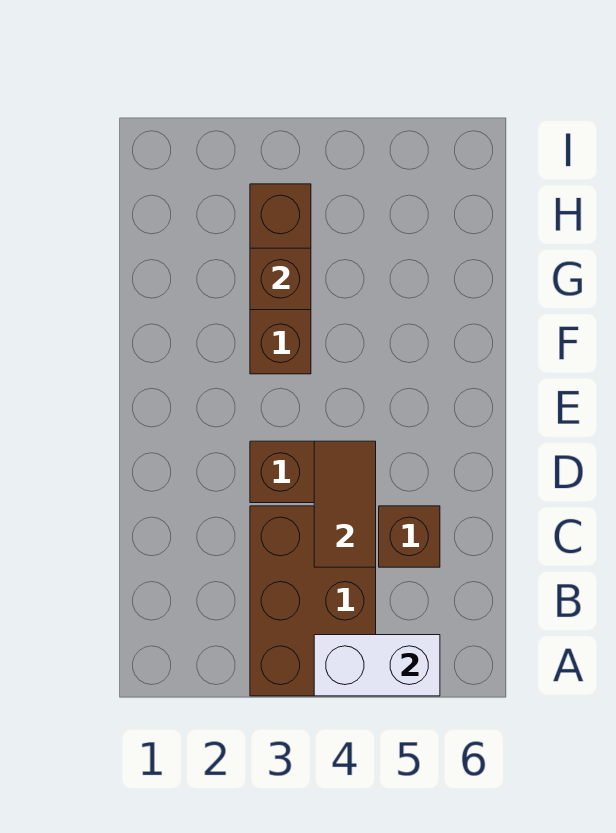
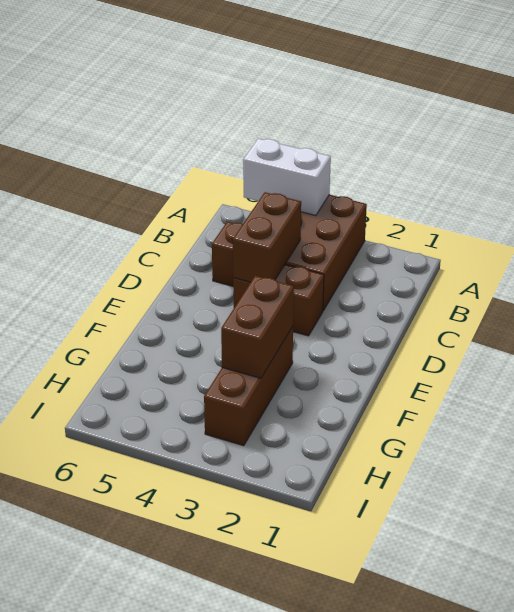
brown tile C4:D4 level 2 -> brown brick C4:D4 level 2
brown brick G3 level 2 -> brown brick F3:G3 level 2

